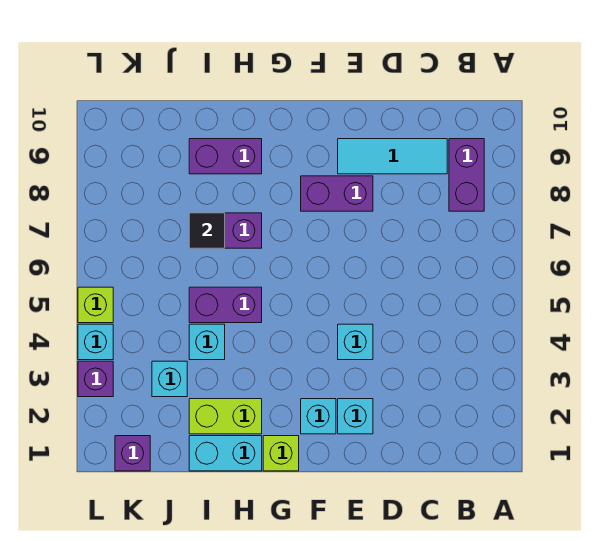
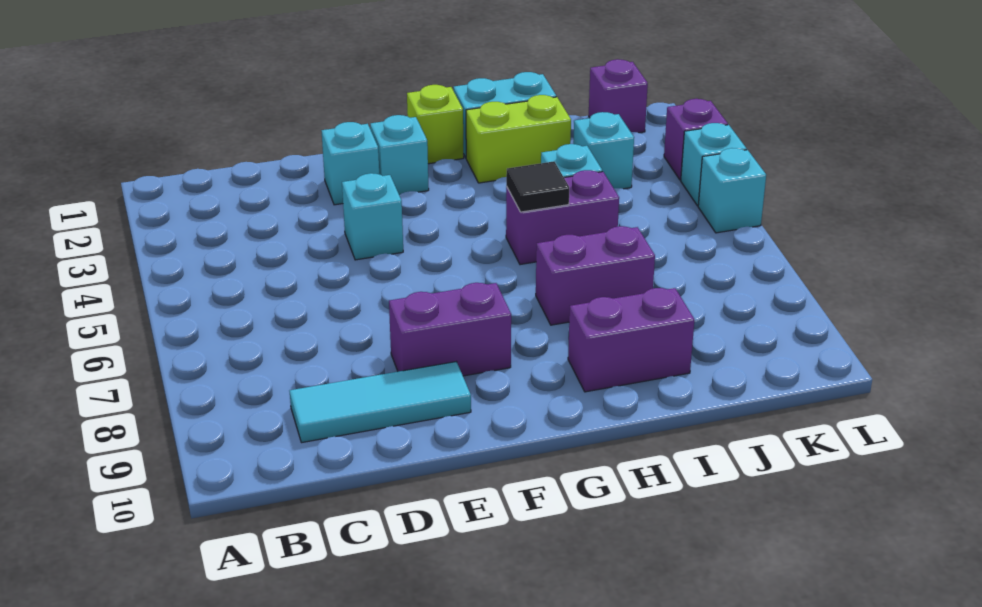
purple brick B8:B9 level 1 -> none
black tile I7 level 2 -> black tile H5 level 2
lime brick L5 level 1 -> cyan brick L5 level 1

